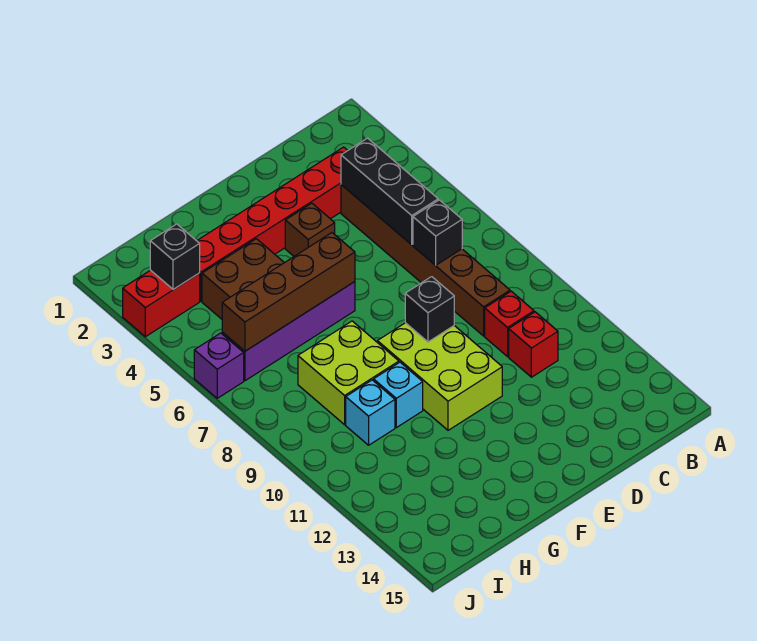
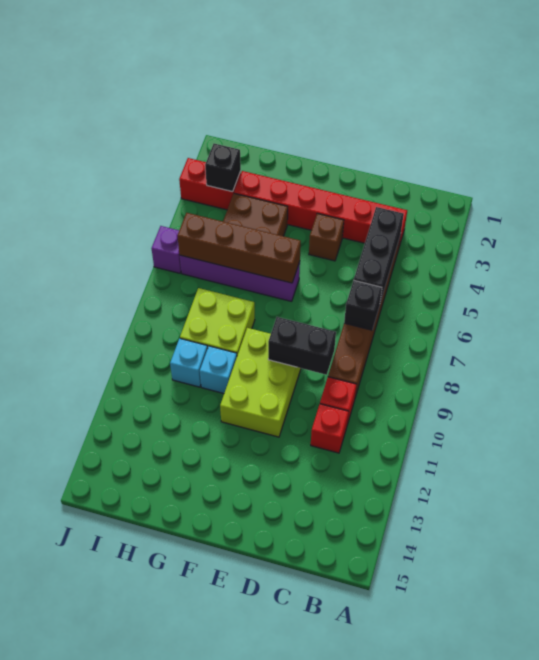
black brick E9 level 2 -> black brick D9:E9 level 2

